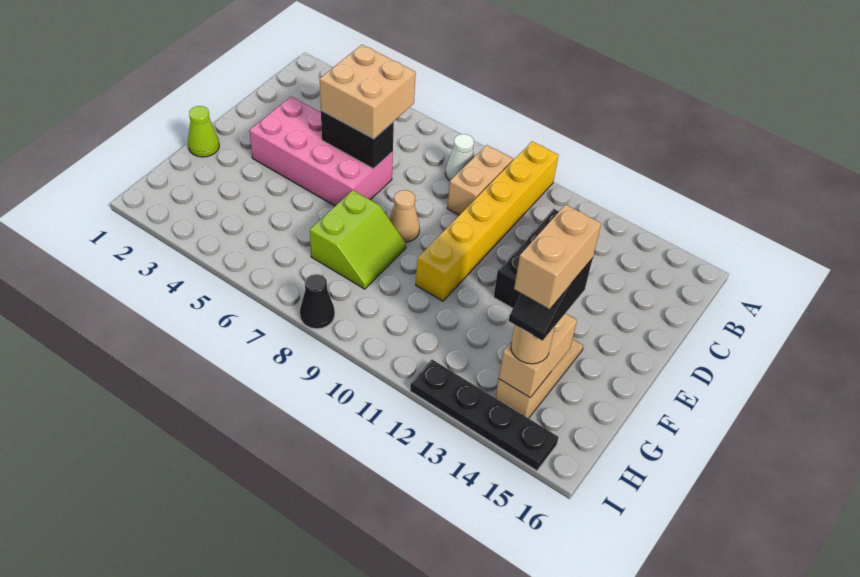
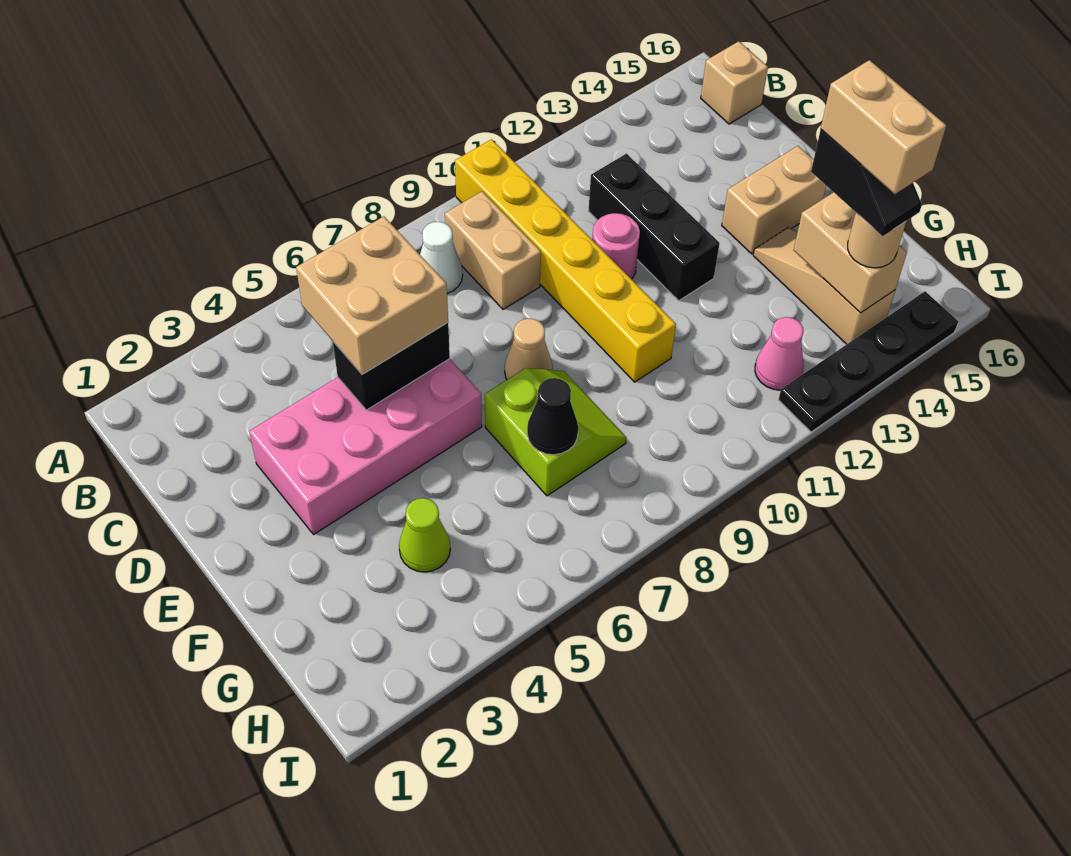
none -> tan brick B16 level 1
none -> pink round brick D11 level 1
none -> tan brick E14:E15 level 1
lime cone F1 level 1 -> lime cone G4 level 1
none -> pink cone H12 level 1
black cone I8 level 1 -> black cone G7 level 2

